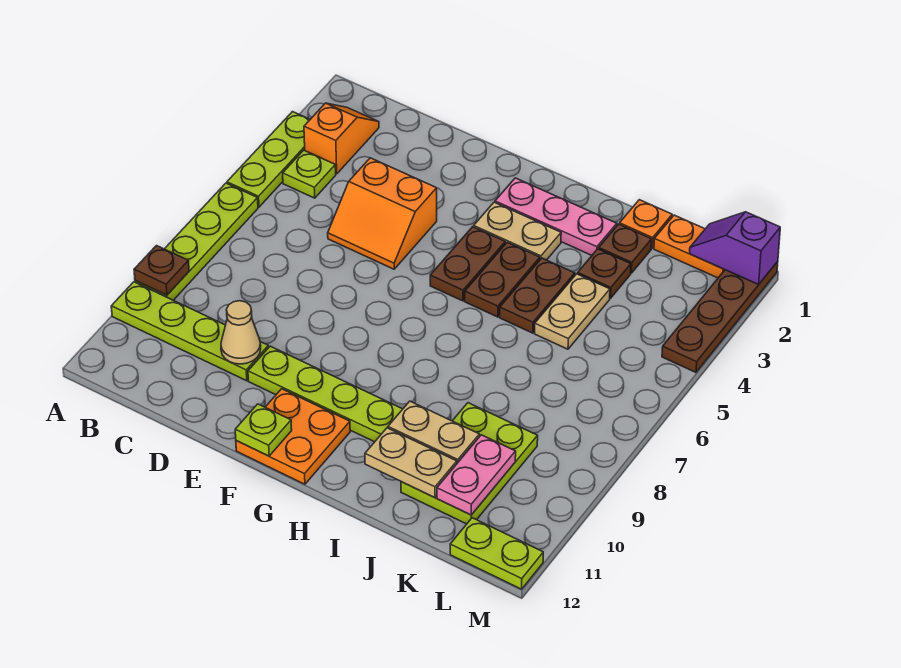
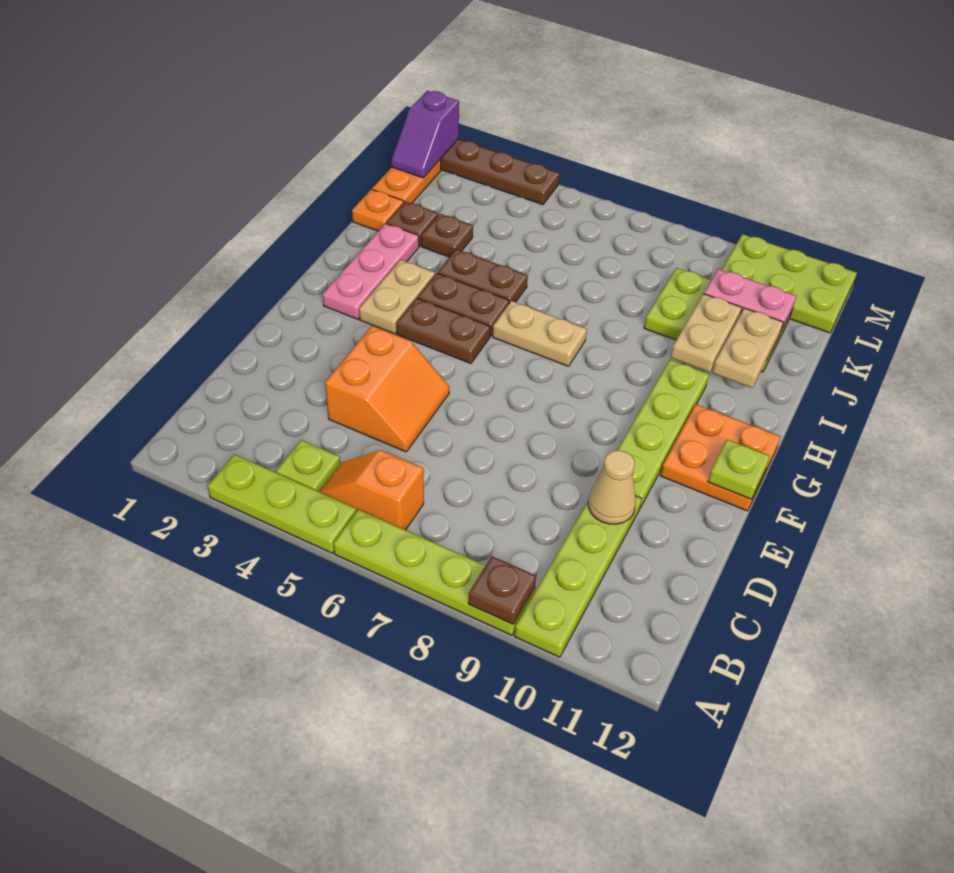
orange slope B2:B3 level 1 top 3 -> orange slope B5:B6 level 1 top 6
tan plate J4:J5 level 1 -> tan plate H6:H7 level 1
lime plate L12:M12 level 1 -> lime plate L10:M12 level 1

